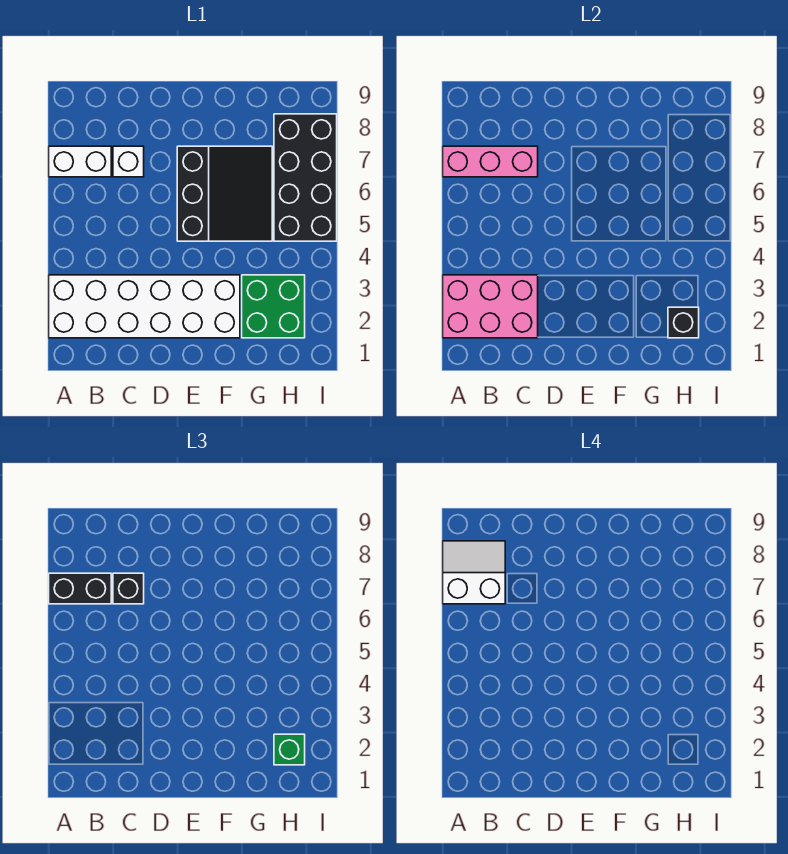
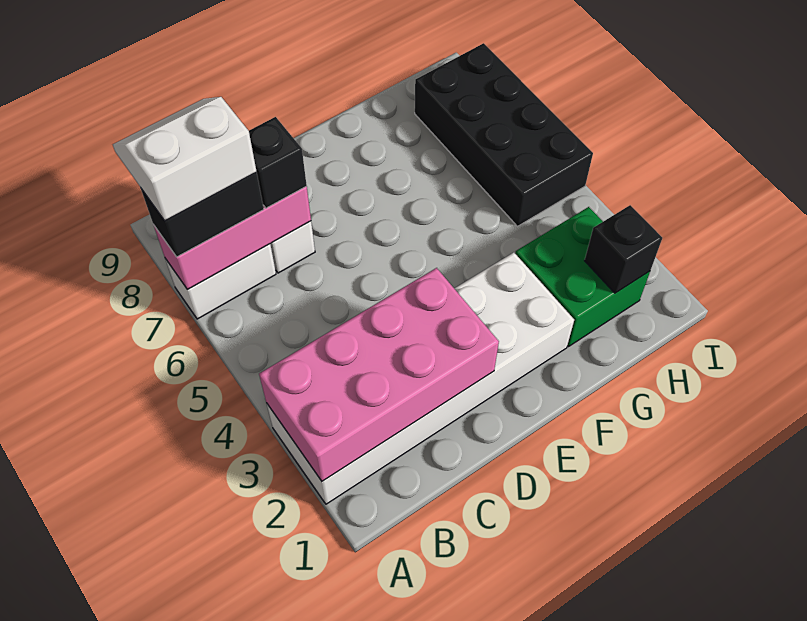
pink brick A2:C3 level 2 -> pink brick A2:D3 level 2
black slope E5:G7 level 1 top E -> none
green brick H2 level 3 -> none

